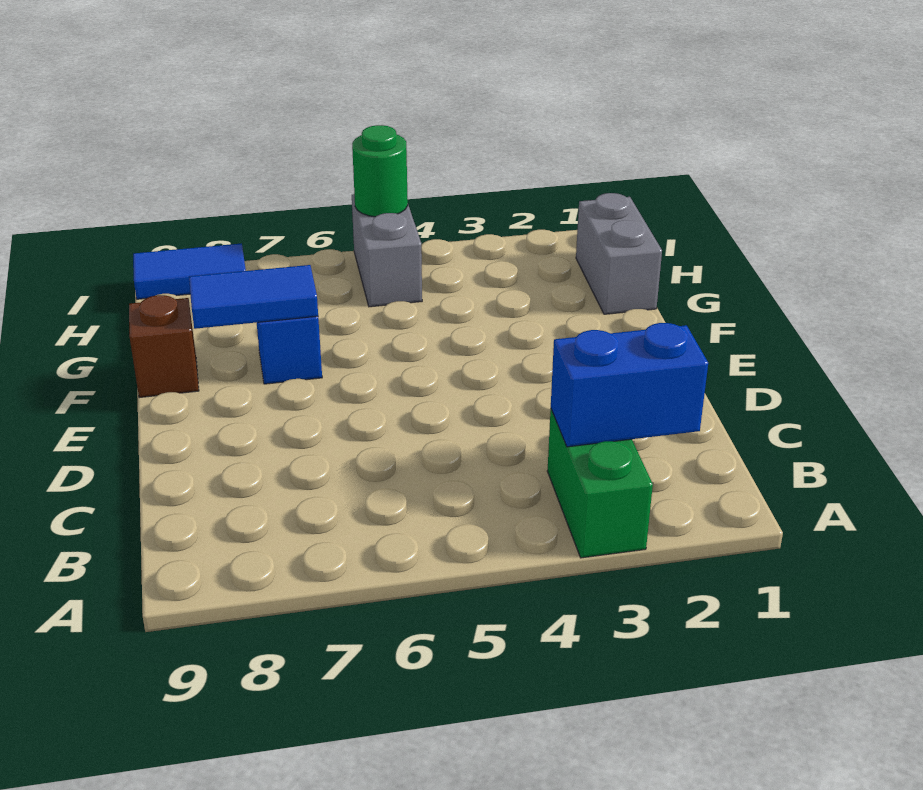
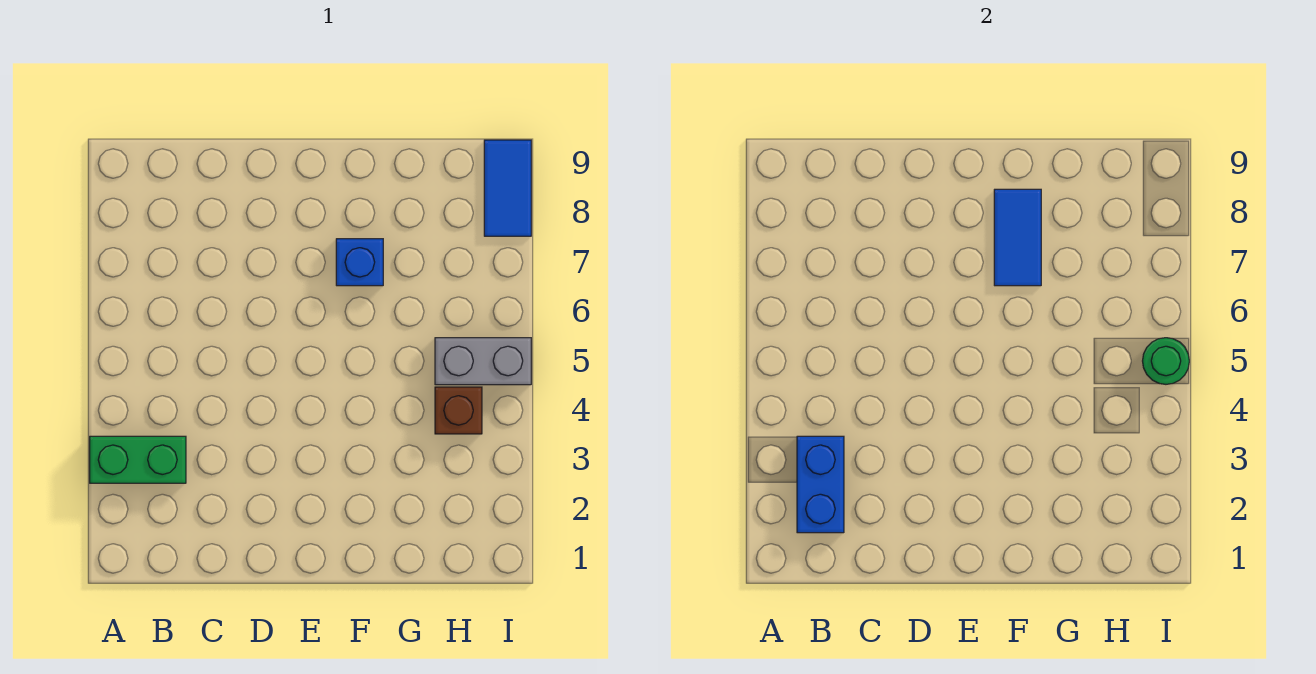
brown brick F9 level 1 -> brown brick H4 level 1
grey brick G1:H1 level 1 -> none

